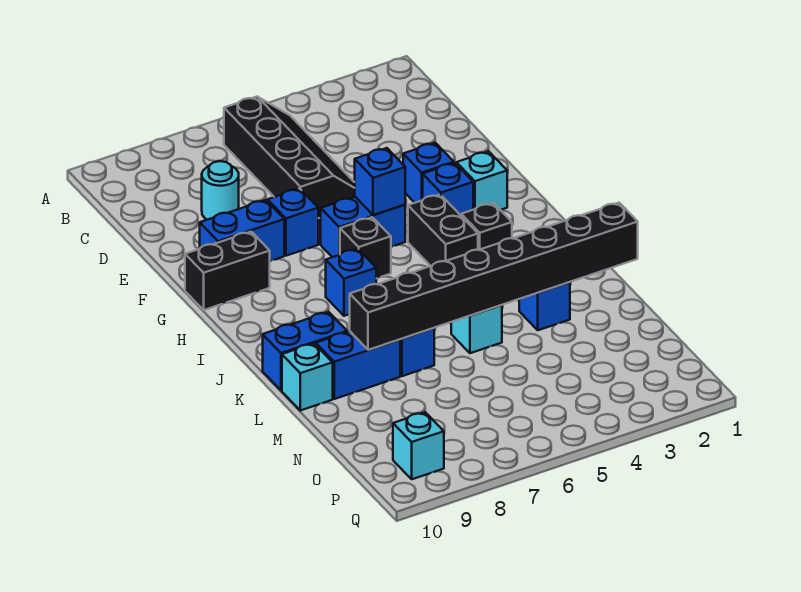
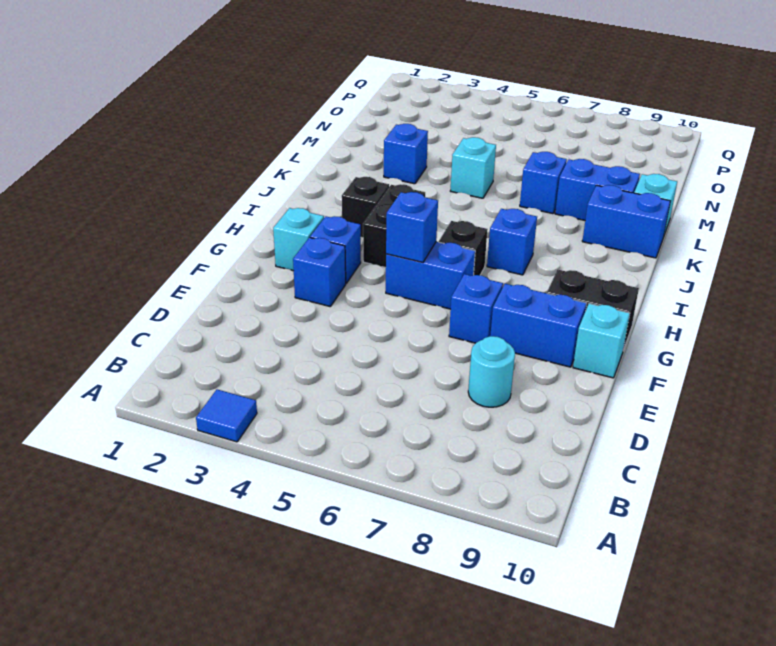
none -> blue tile A3 level 1
black slope B5:E6 level 1 top 6 -> none
black brick L1:L8 level 2 -> none
cyan brick P9 level 1 -> cyan brick F10 level 1

